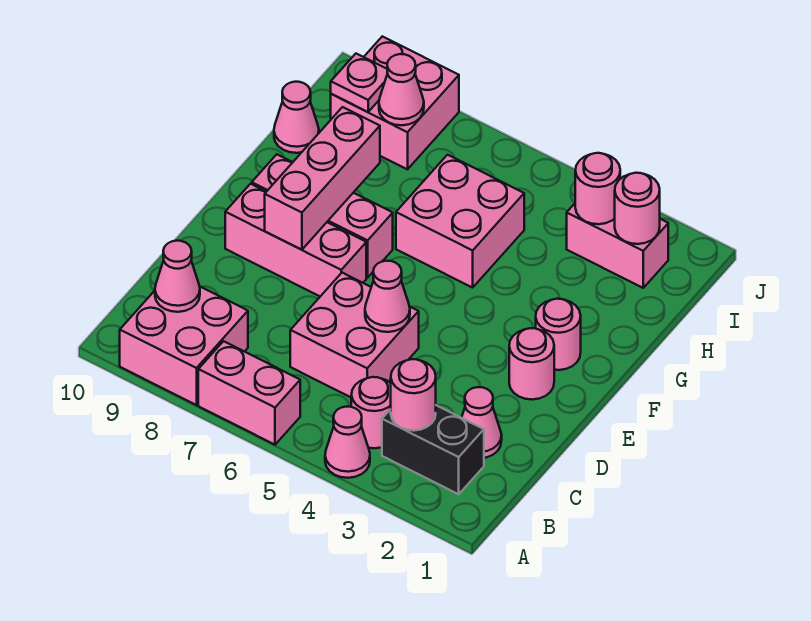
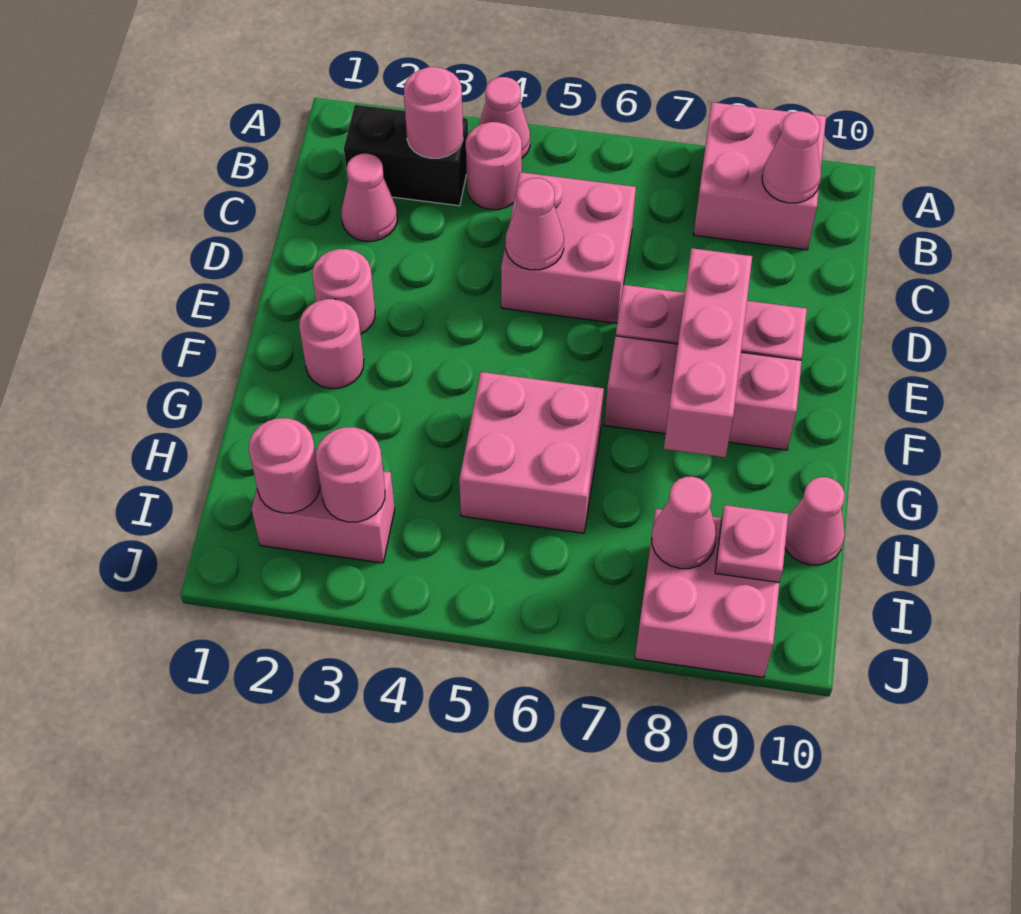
pink brick A6:A7 level 1 -> none

